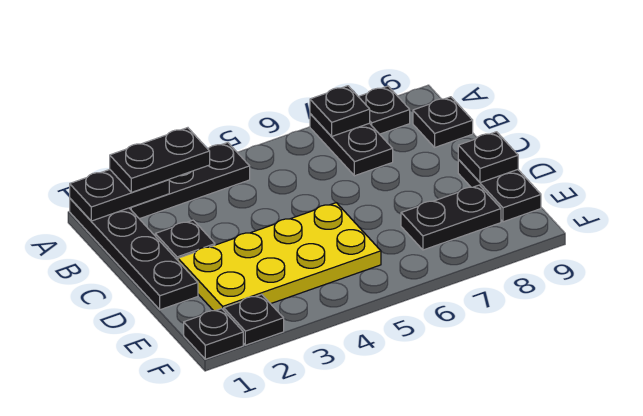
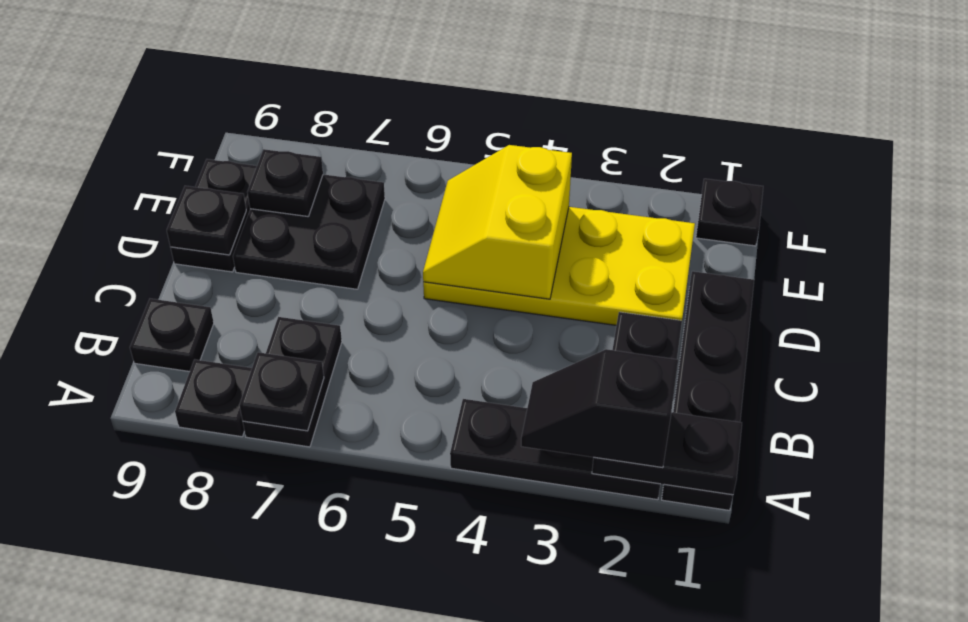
black plate A2:A3 level 3 -> black slope A2:A3 level 3 top 2
none -> yellow slope D4:E5 level 2 top 4
black plate E7:E8 level 1 -> black plate D7:E8 level 1
black plate F2 level 1 -> black plate E8 level 2

